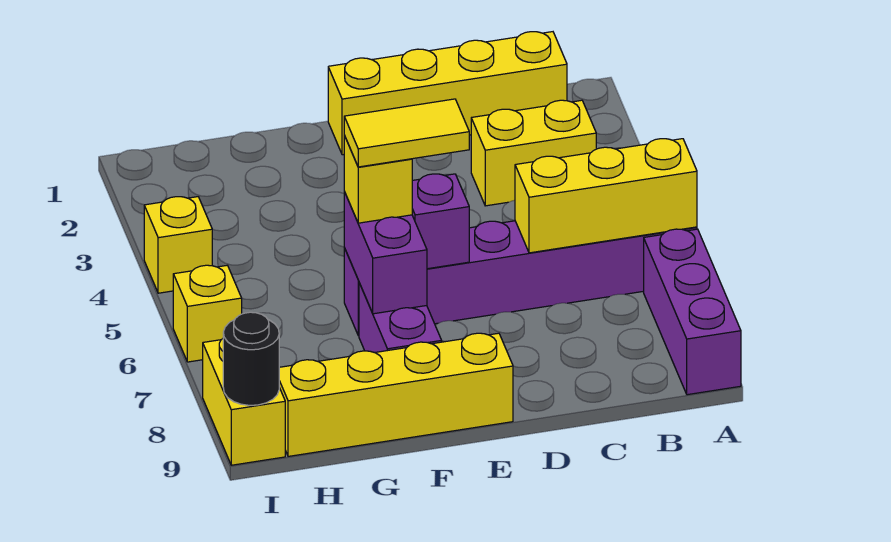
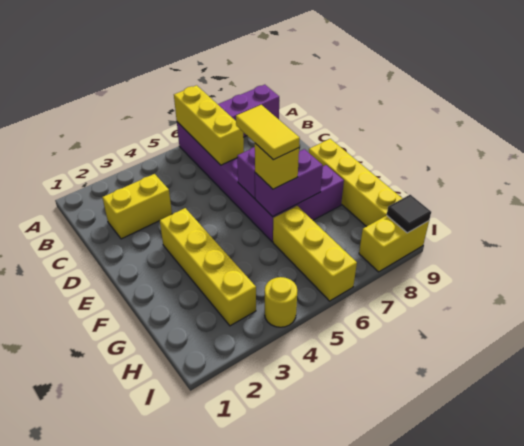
yellow brick B1:E1 level 1 -> yellow brick E3:H3 level 1
yellow brick B3:C3 level 1 -> yellow brick C2:C3 level 1
yellow brick I4 level 1 -> yellow round brick I4 level 1
yellow brick I6 level 1 -> yellow brick G6:I6 level 1
black round brick I9 level 2 -> black tile I9 level 2

